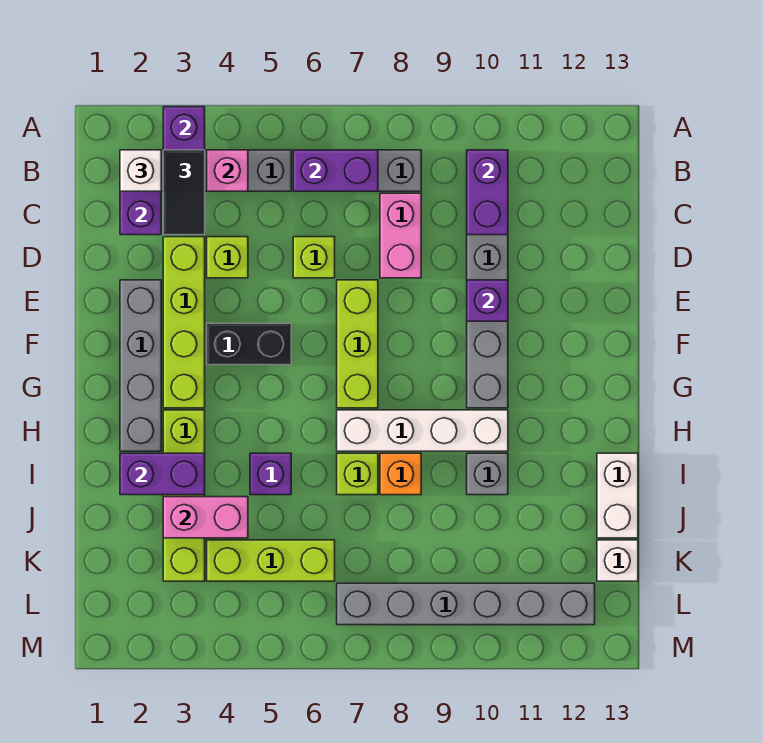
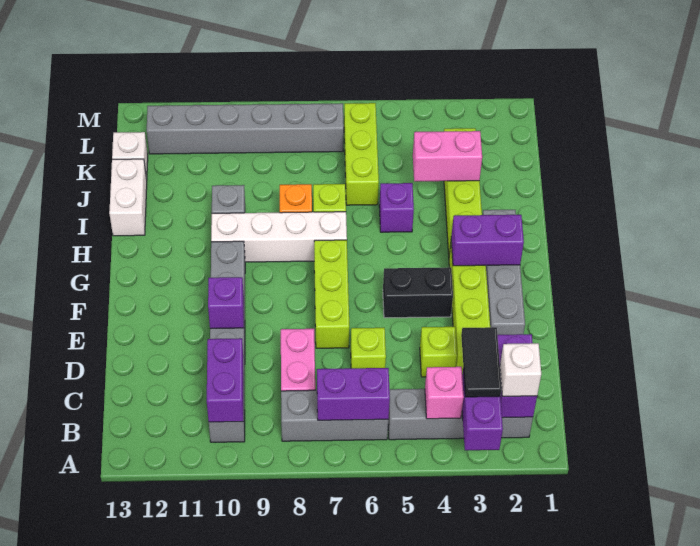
purple brick I2:I3 level 2 -> purple brick G2:G3 level 2
lime brick K4:K6 level 1 -> lime brick J6:L6 level 1

